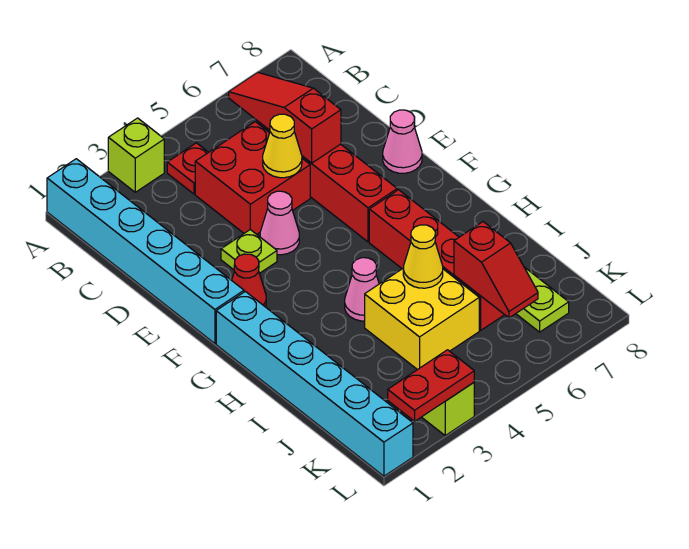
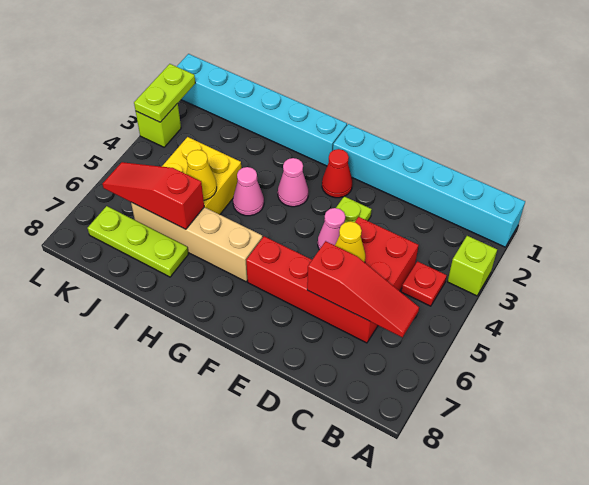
pink cone E8 level 1 -> pink cone G3 level 1
red brick G6:J6 level 1 -> tan brick G6:J6 level 1
red slope J6:K6 level 2 top J -> red slope I6:K6 level 2 top I
red plate L2:L3 level 2 -> lime plate L2:L3 level 2

